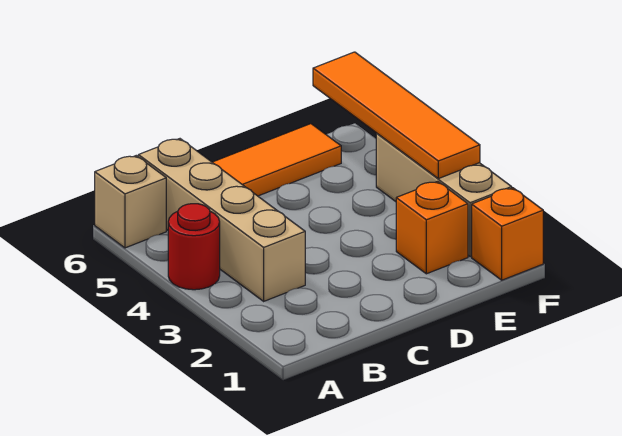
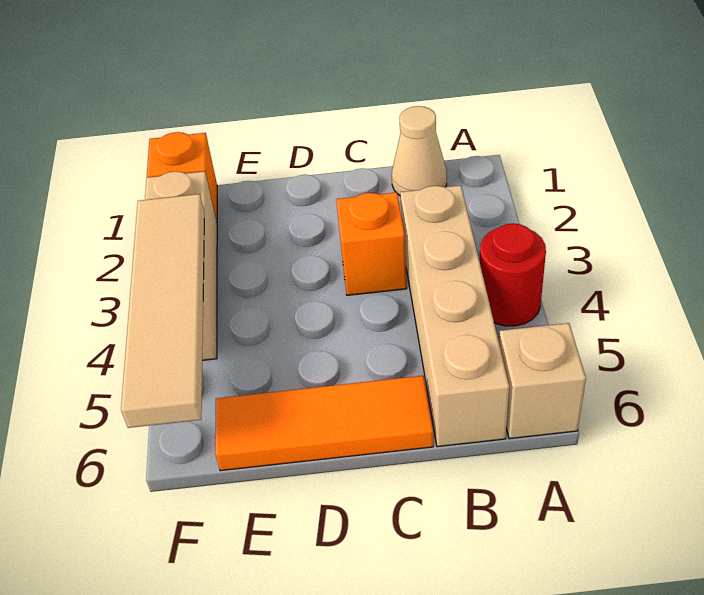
none -> tan cone B1 level 1
orange brick E2 level 1 -> orange brick C3 level 1
orange tile F3:F6 level 2 -> tan tile F3:F6 level 2

